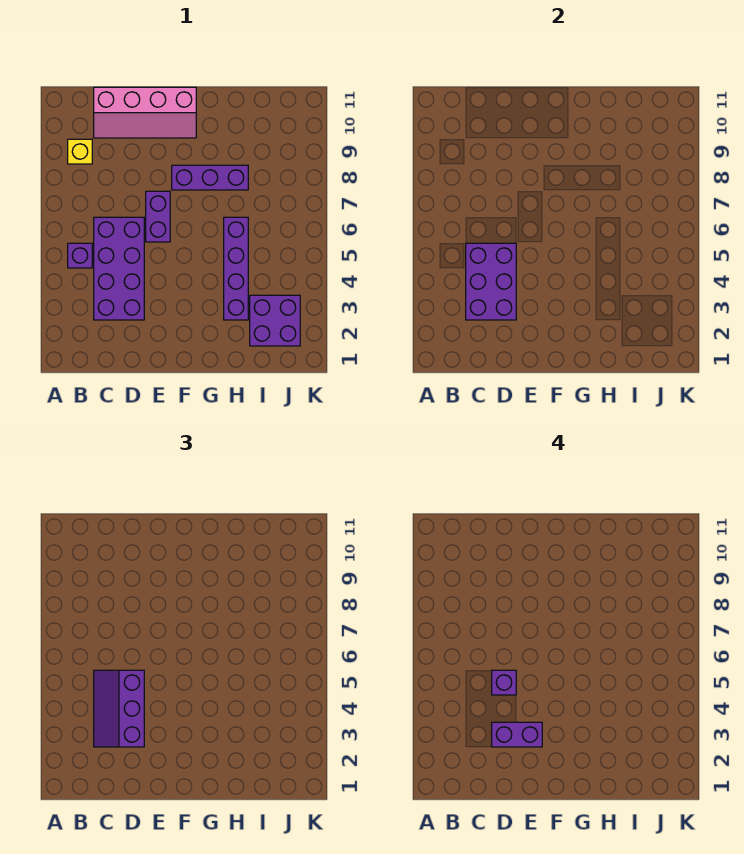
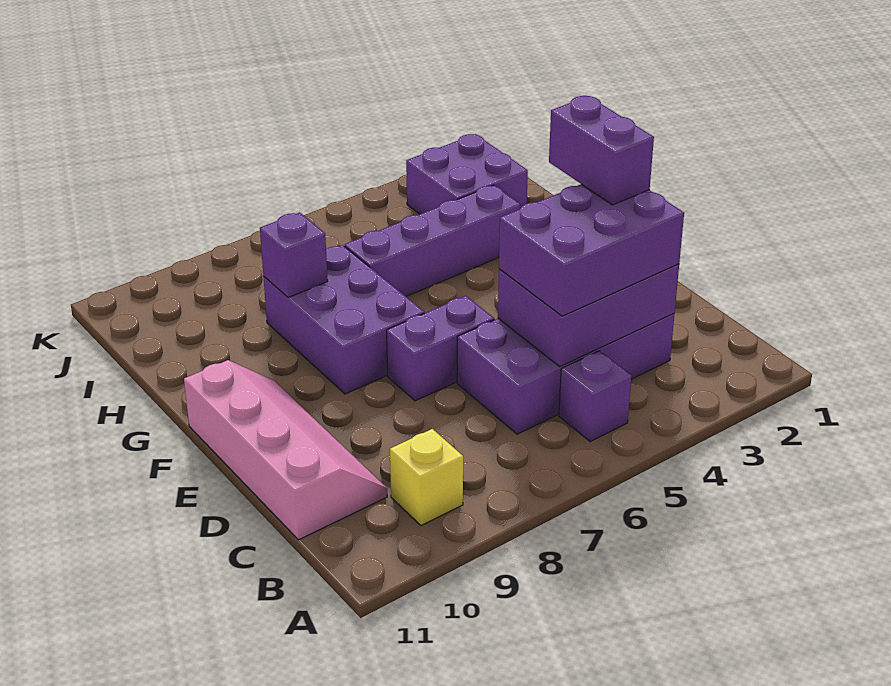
purple slope C3:D5 level 3 top D -> purple brick C3:D5 level 3
purple brick D5 level 4 -> purple brick H8 level 2
purple brick F8:H8 level 1 -> purple brick F7:H8 level 1

